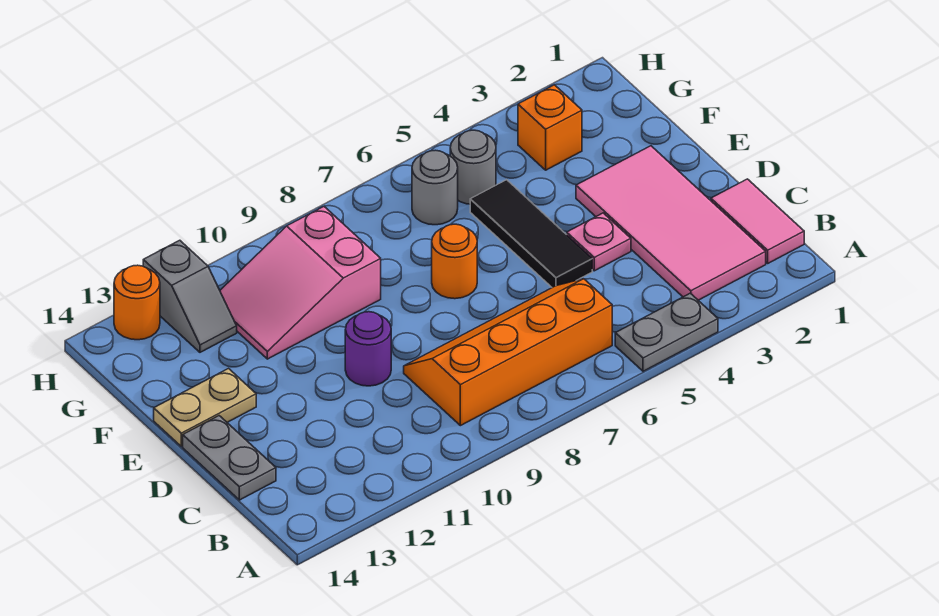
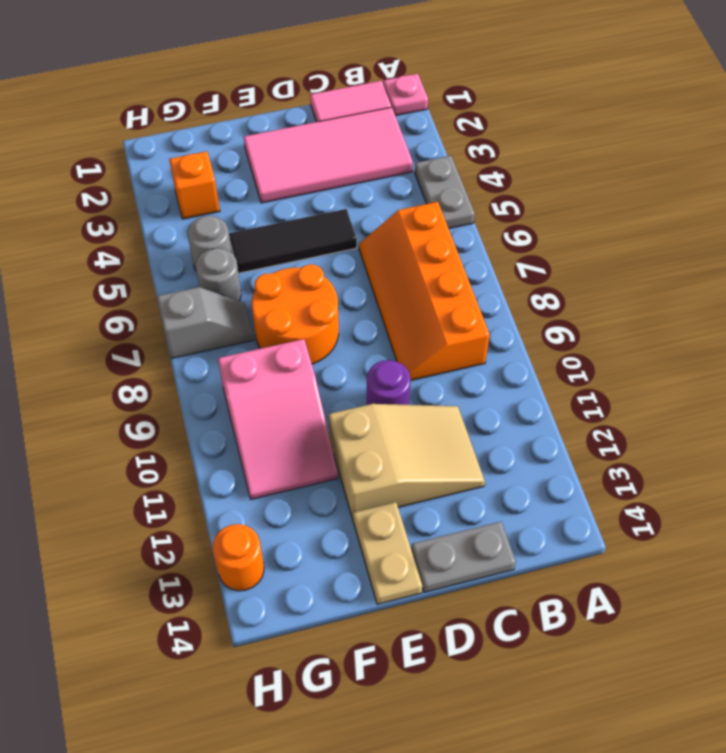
none -> tan slope C11:E12 level 1 top E
pink plate D4 level 1 -> pink plate A1 level 1
orange round brick E7 level 1 -> orange round brick E7:F8 level 1
grey slope G12:H12 level 1 top H -> grey slope G7:H7 level 1 top H

